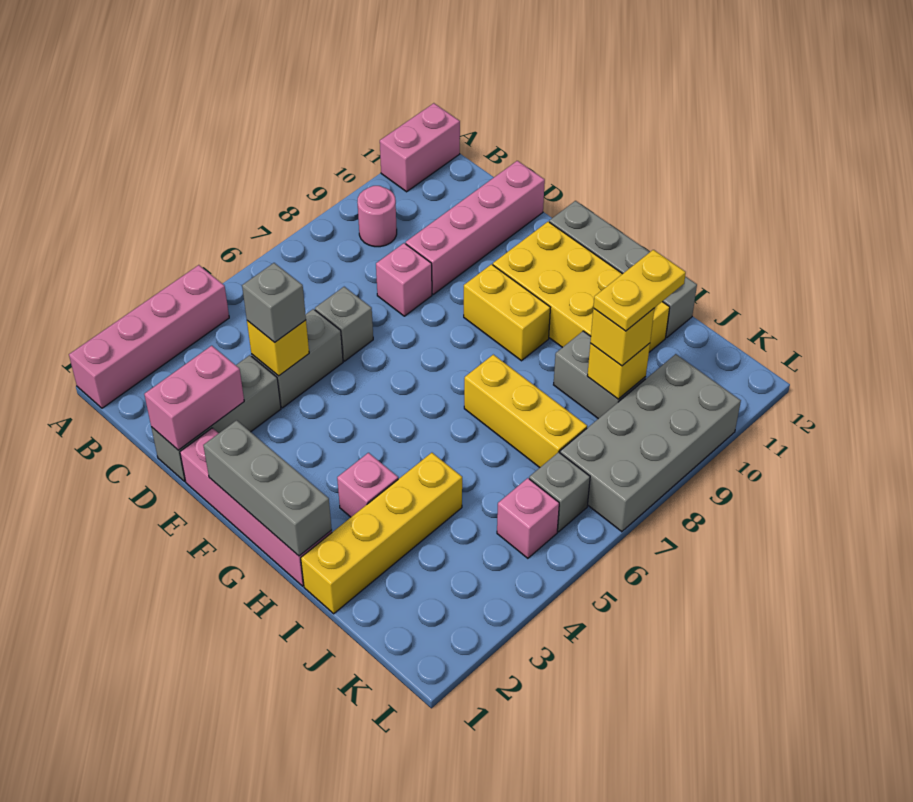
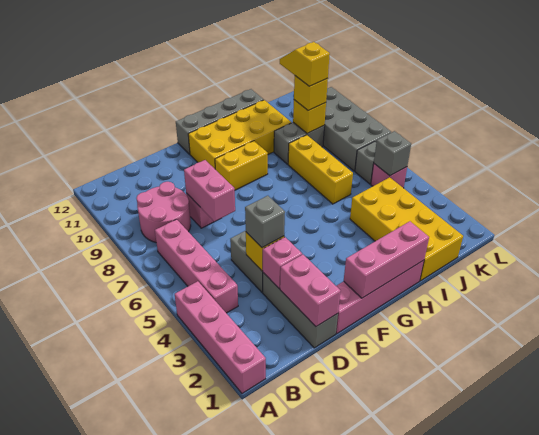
pink brick A11:A12 level 1 -> pink brick D7:D8 level 2
pink round brick B9 level 1 -> pink round brick B8:C9 level 1
grey brick D6 level 1 -> grey brick K5 level 2
pink brick D9:D12 level 1 -> pink brick B4:B7 level 1
grey brick F1:H1 level 2 -> pink brick F1:H1 level 2
pink brick H3 level 1 -> pink brick D3 level 2
yellow brick H7:J7 level 1 -> yellow brick I6:I8 level 1
yellow brick I1:I4 level 1 -> yellow brick I1:J4 level 1
yellow plate J9:J10 level 4 -> yellow slope J9:J10 level 4 top 9

